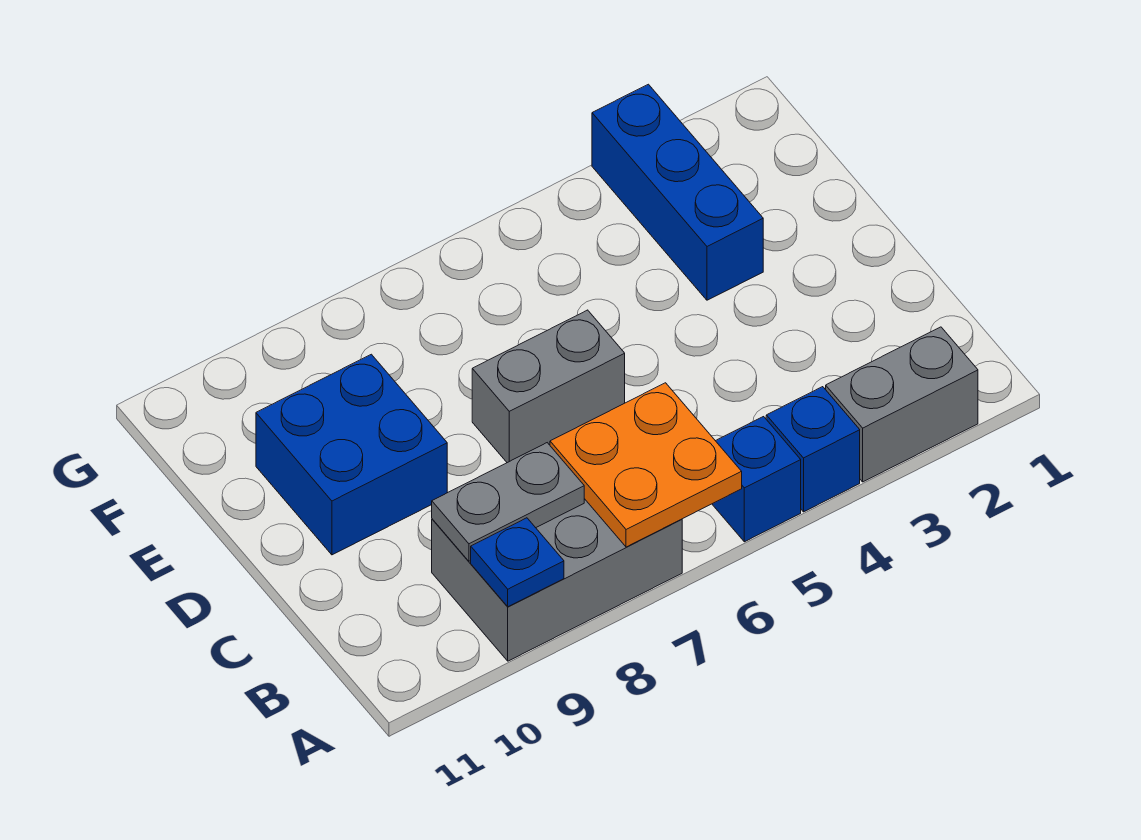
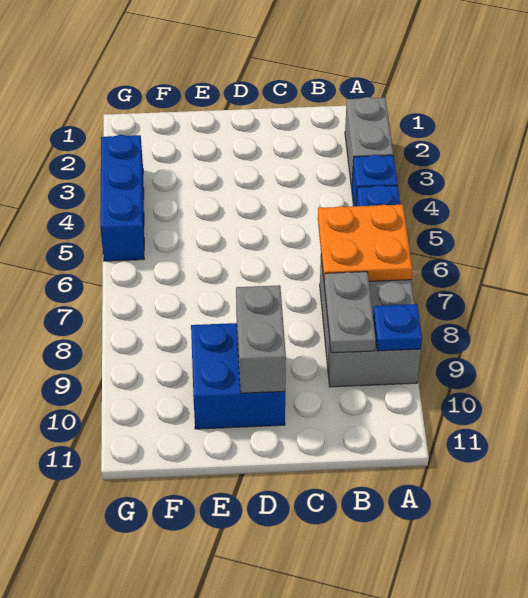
grey brick D6:D7 level 1 -> grey brick D9:D10 level 2
blue brick E3:G3 level 1 -> blue brick G3:G5 level 1

